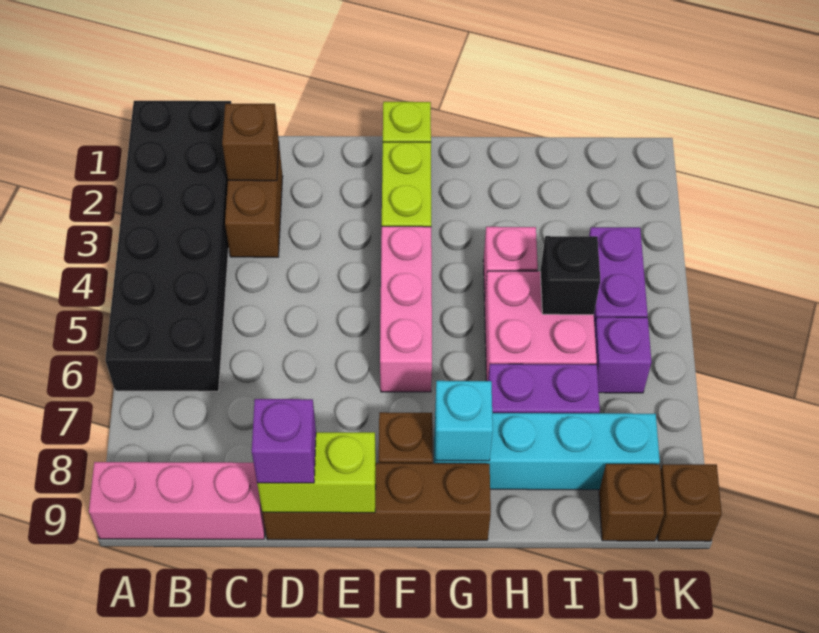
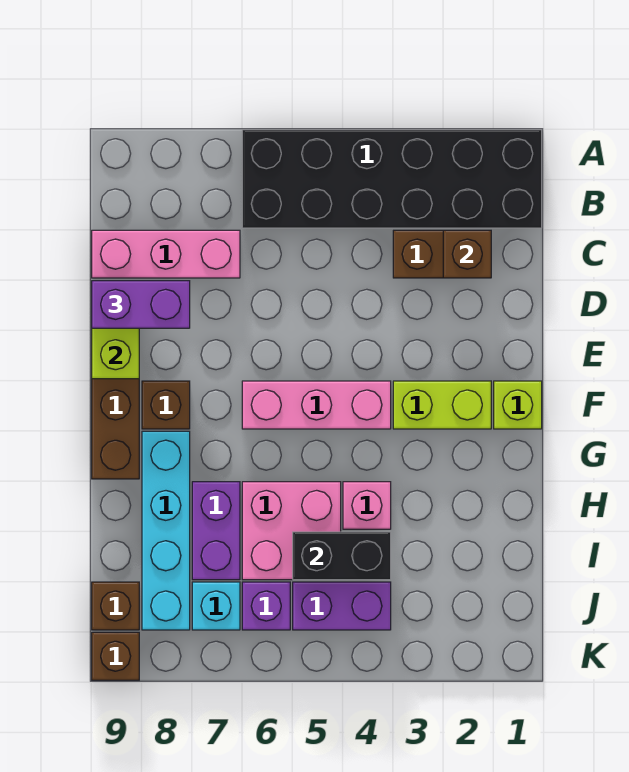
pink brick A9:C9 level 1 -> pink brick C7:C9 level 1
purple brick D9 level 3 -> purple brick D8:D9 level 3
cyan brick G8 level 2 -> cyan brick J7 level 1
black brick I5 level 2 -> black brick I4:I5 level 2

